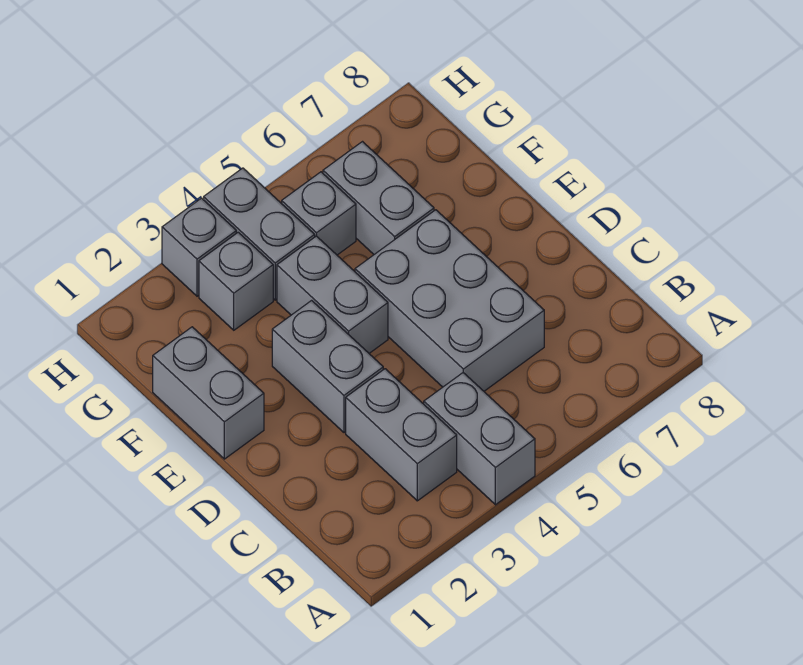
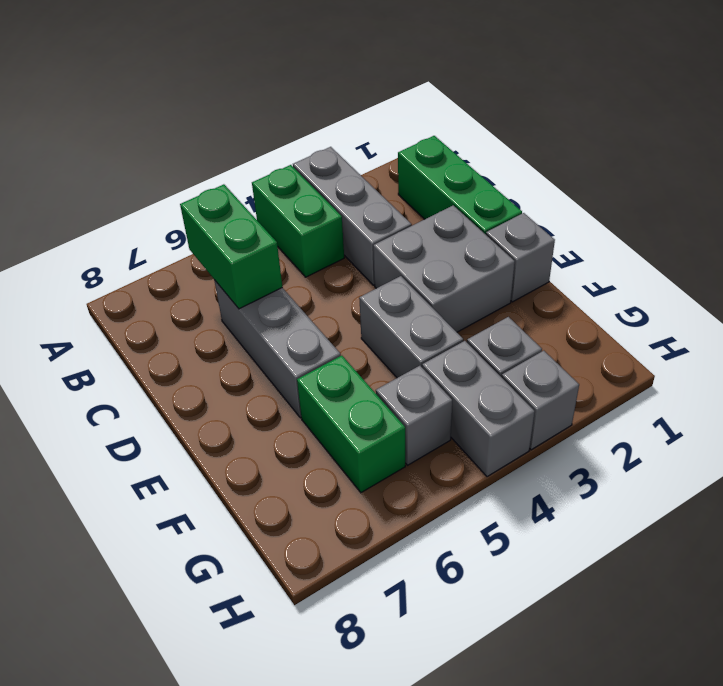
grey brick A4:B4 level 1 -> green brick A4:B4 level 1
none -> green brick B1:D1 level 1
grey brick B3:C3 level 1 -> grey brick A3:C3 level 1
none -> green brick B6:C6 level 2
grey brick C5:E6 level 1 -> grey brick C6:E6 level 1
grey brick D3:E3 level 1 -> grey brick D2:E3 level 1
grey brick E1:F1 level 1 -> grey brick E1 level 1
grey brick F6:G6 level 1 -> green brick F6:G6 level 1

